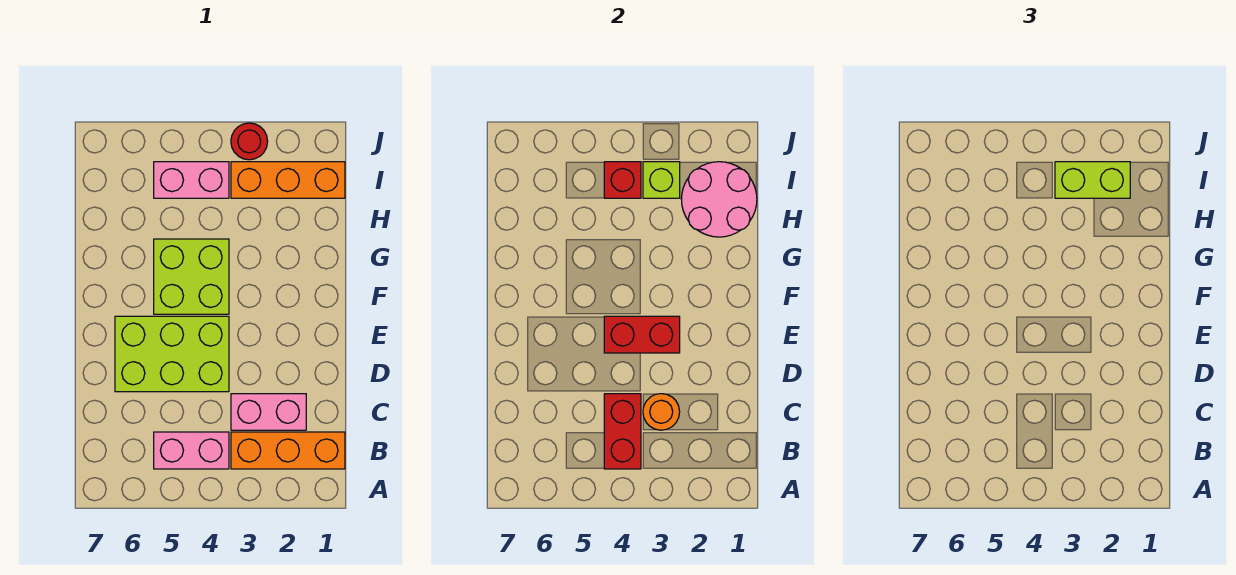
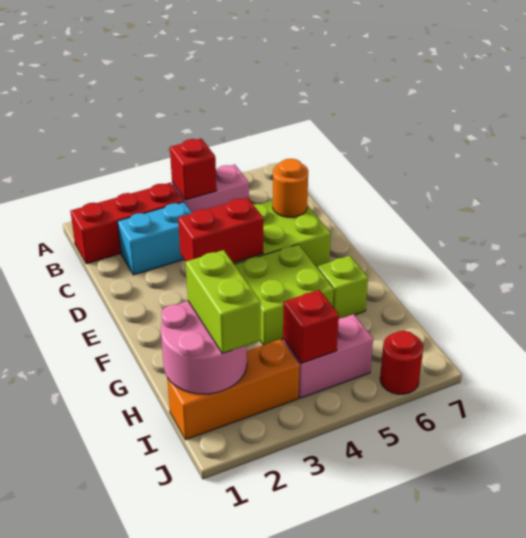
orange brick B1:B3 level 1 -> red brick B1:B3 level 1
red brick B4:C4 level 2 -> red brick B4 level 2
pink brick C2:C3 level 1 -> cyan brick C2:C3 level 1
orange round brick C3 level 2 -> orange round brick D6 level 2
lime brick I2:I3 level 3 -> lime brick H2:I2 level 3
lime brick I3 level 2 -> lime brick G6 level 1
red round brick J3 level 1 -> red round brick J6 level 1

